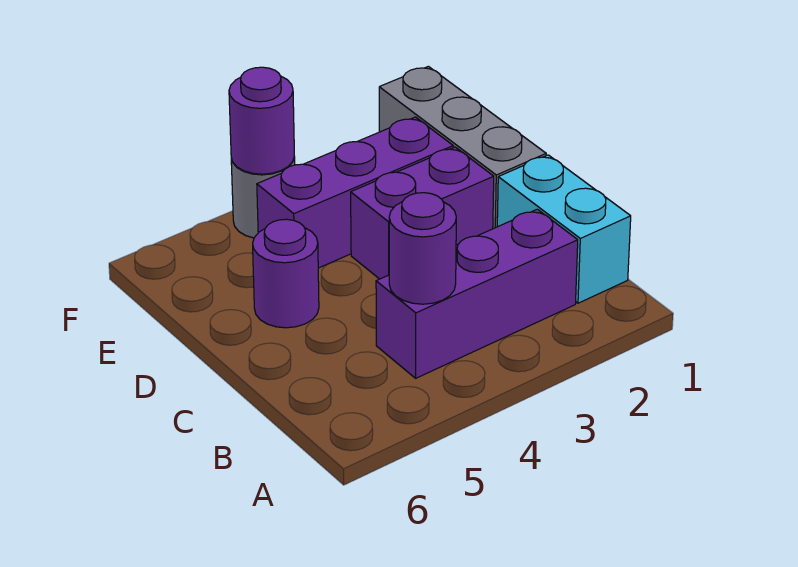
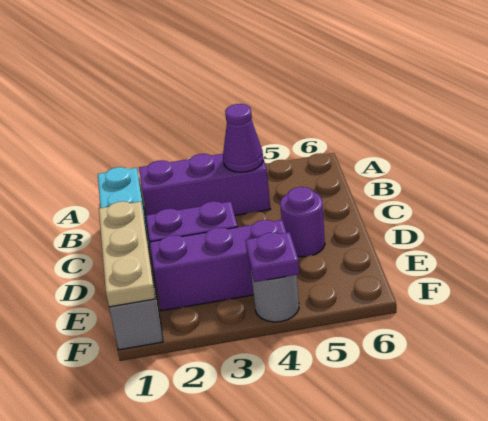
purple round brick B4 level 2 -> purple cone B4 level 2
none -> tan plate D1:F1 level 2
purple round brick F4 level 2 -> purple plate F4 level 2

